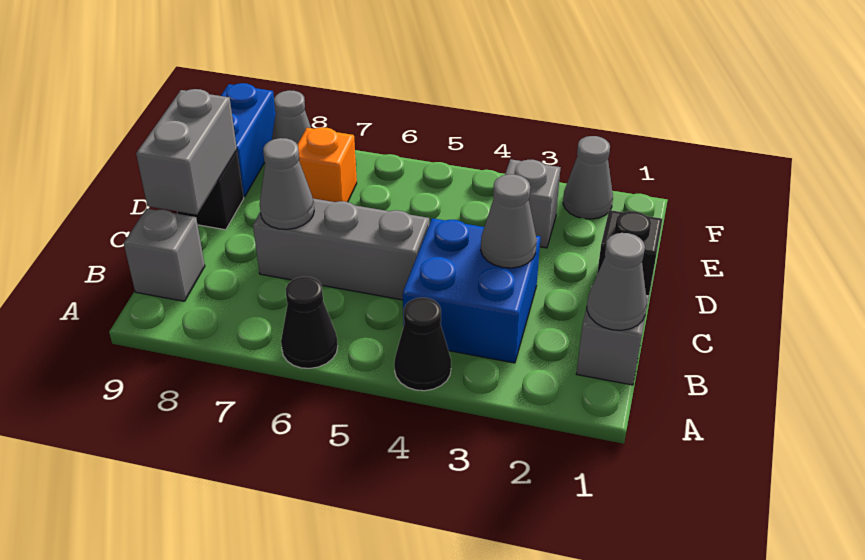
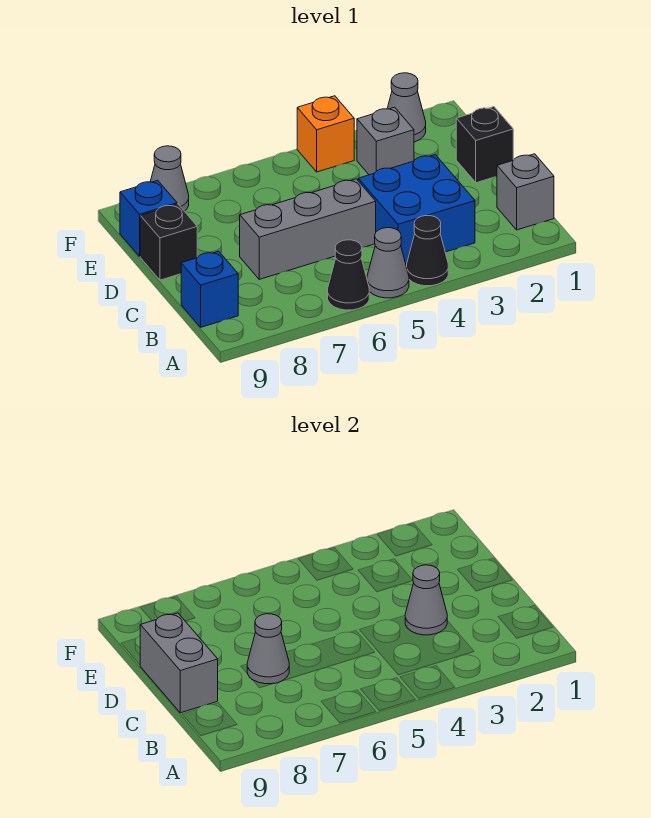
grey cone B1 level 2 -> grey cone A5 level 1
grey brick B9 level 1 -> blue brick B9 level 1
orange brick E7 level 1 -> orange brick F4 level 1
blue brick E9:F9 level 1 -> blue brick E9 level 1

